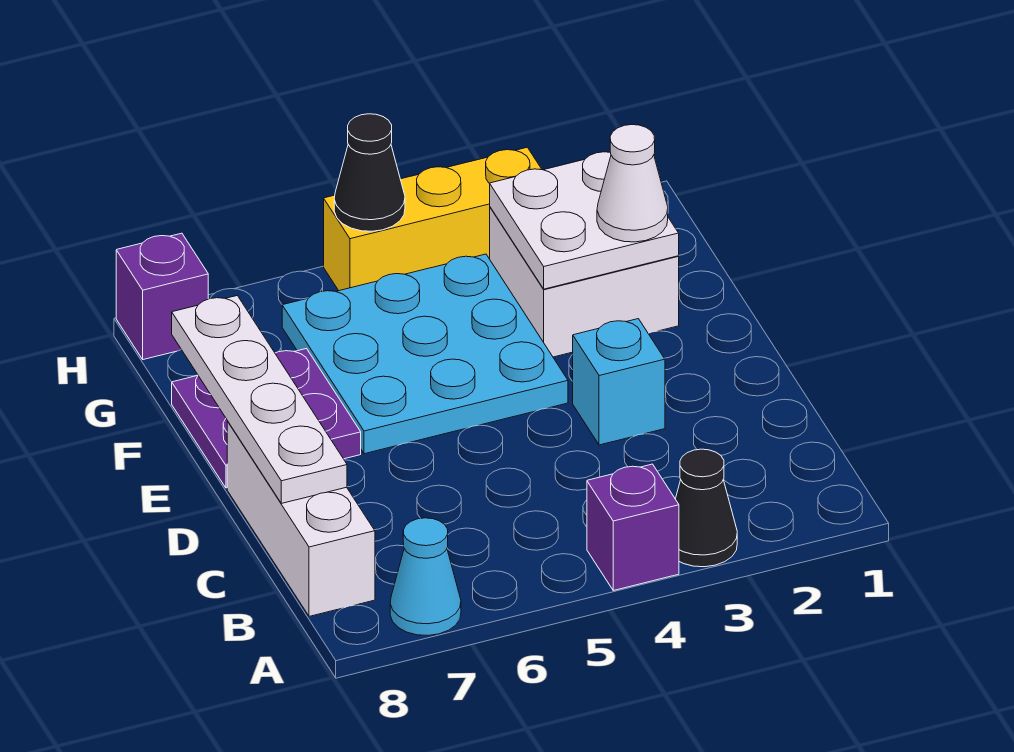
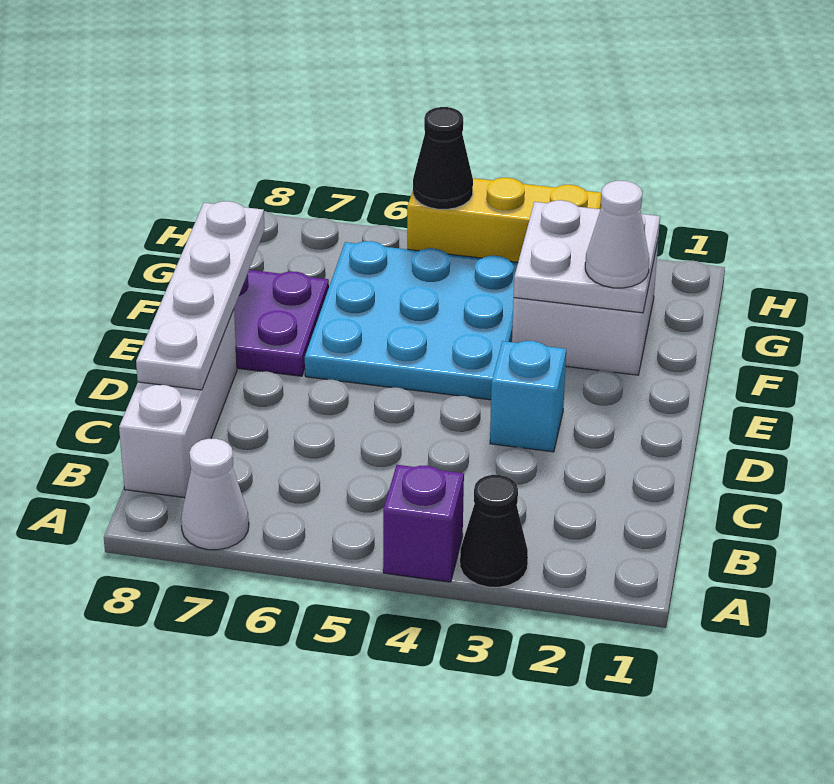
cyan cone A7 level 1 -> white cone A7 level 1
purple brick H8 level 1 -> none

